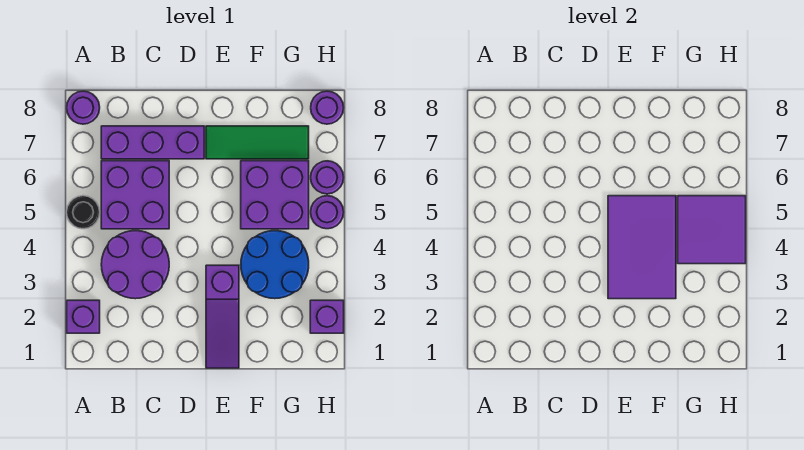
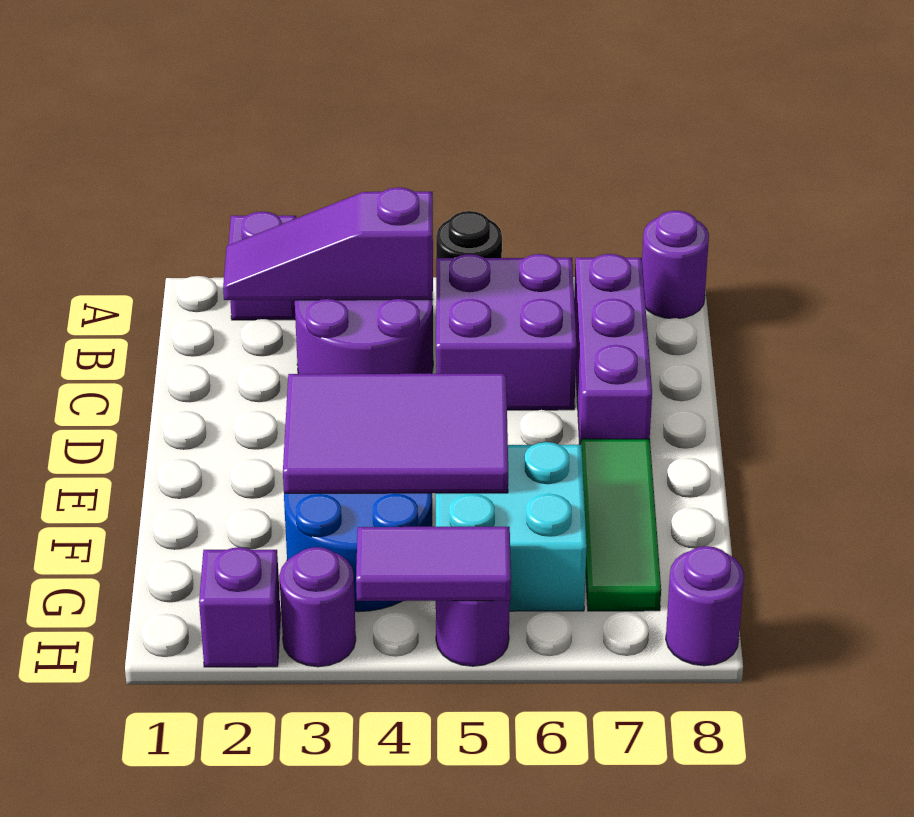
purple slope E1:E3 level 1 top 3 -> purple slope B2:B4 level 2 top 4
purple brick F5:G6 level 1 -> cyan brick F5:G6 level 1
purple tile G4:H5 level 2 -> purple tile H4:H5 level 2
purple round brick H6 level 1 -> purple round brick H3 level 1

